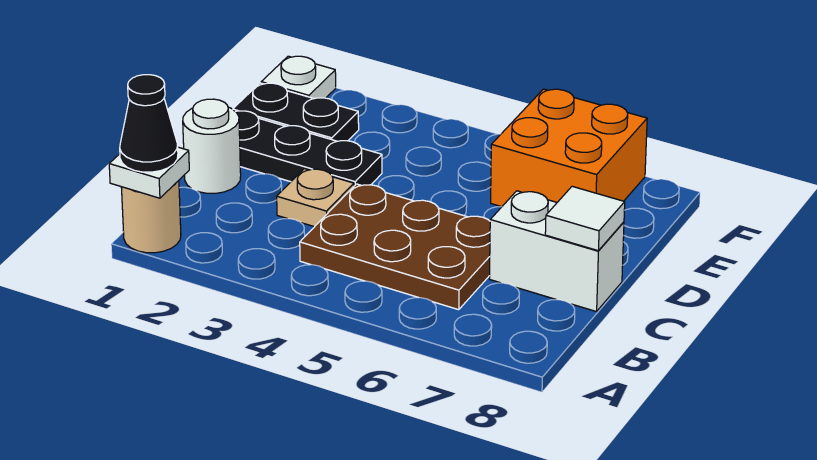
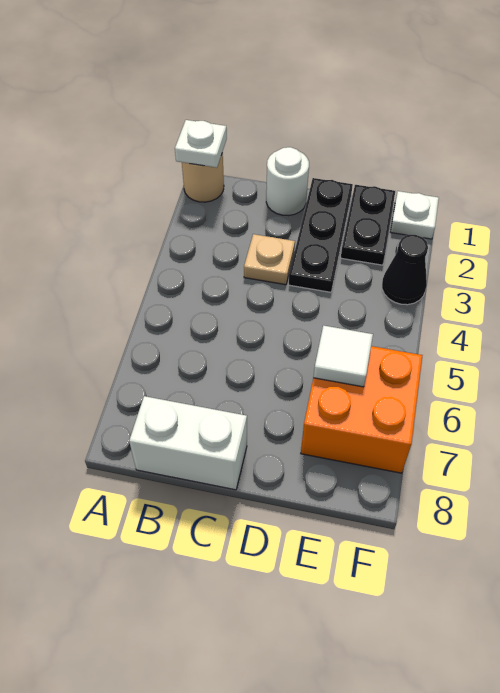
black cone A1 level 3 -> black cone F3 level 1
brown plate B4:C6 level 1 -> none
white brick C7:C8 level 1 -> white brick B8:C8 level 1
white tile C8 level 2 -> white tile E6 level 2

